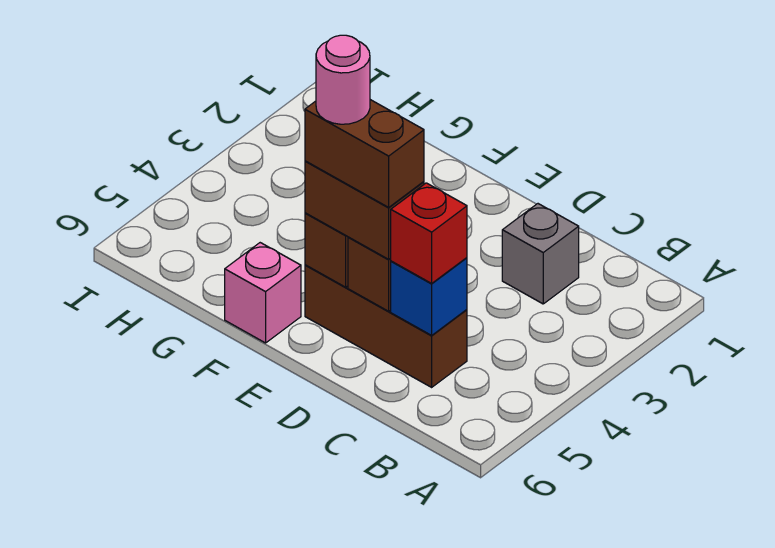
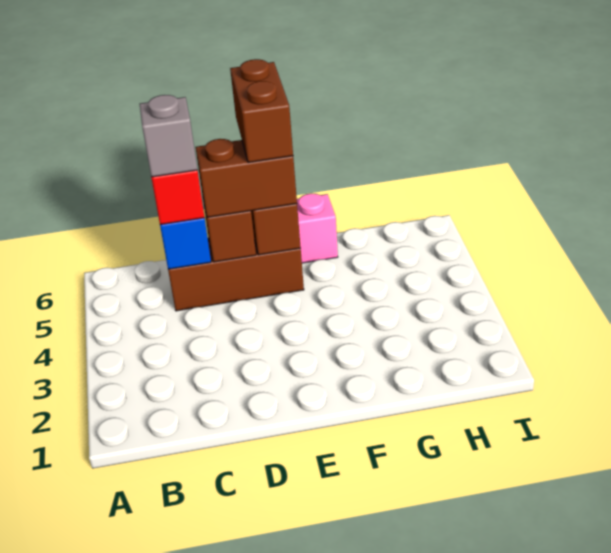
grey brick C2 level 1 -> grey brick C5 level 4
brown brick D5:E5 level 4 -> brown brick E5:E6 level 4
pink round brick E5 level 5 -> none

